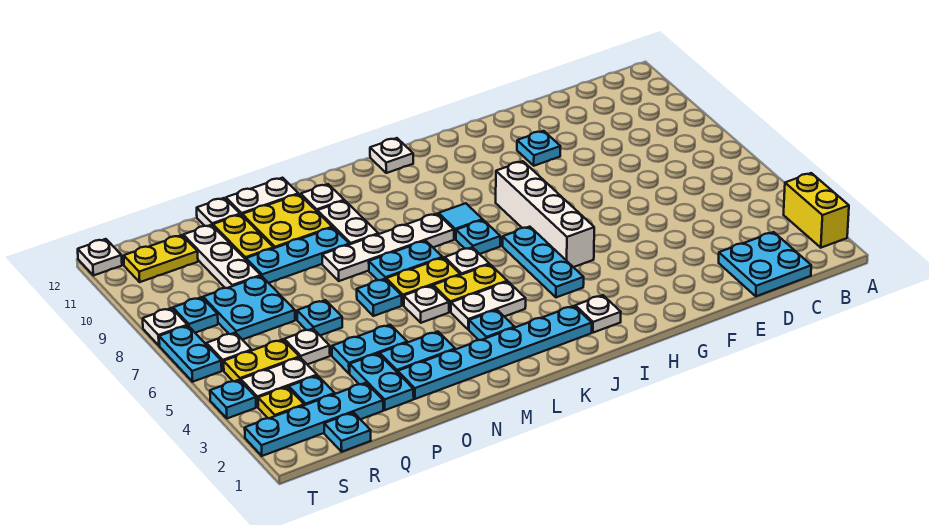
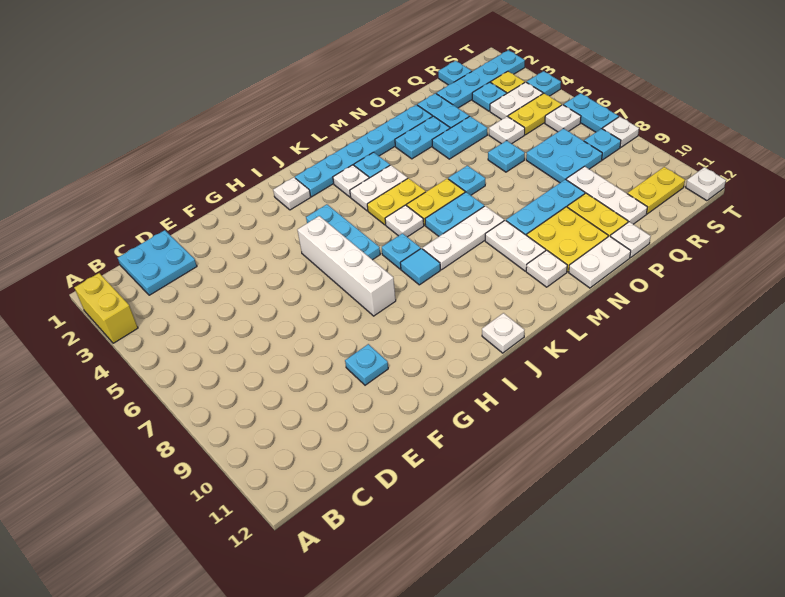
white plate K8:N8 level 1 -> white plate K8:M8 level 1
white plate M5 level 1 -> white plate K3 level 1

